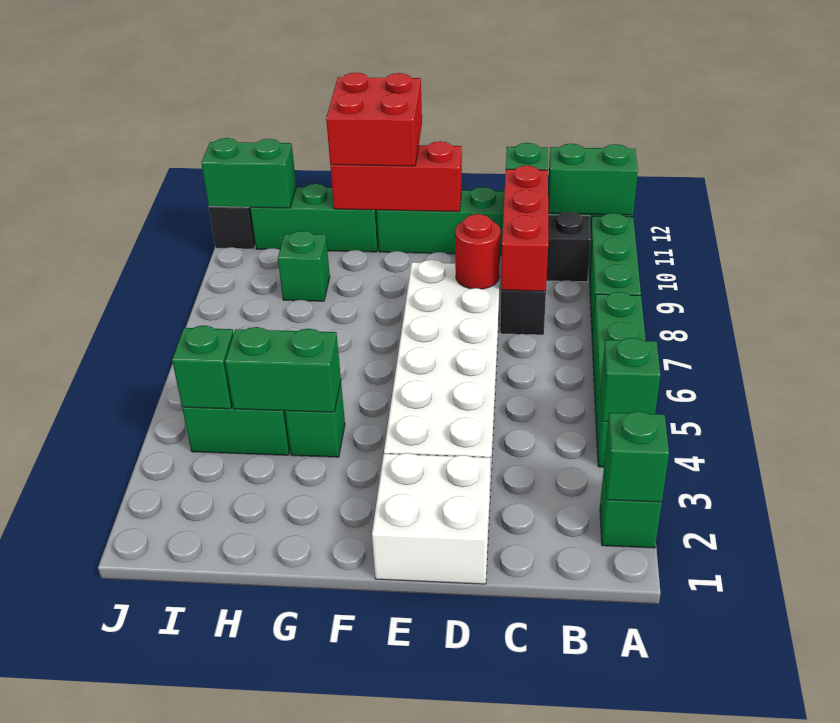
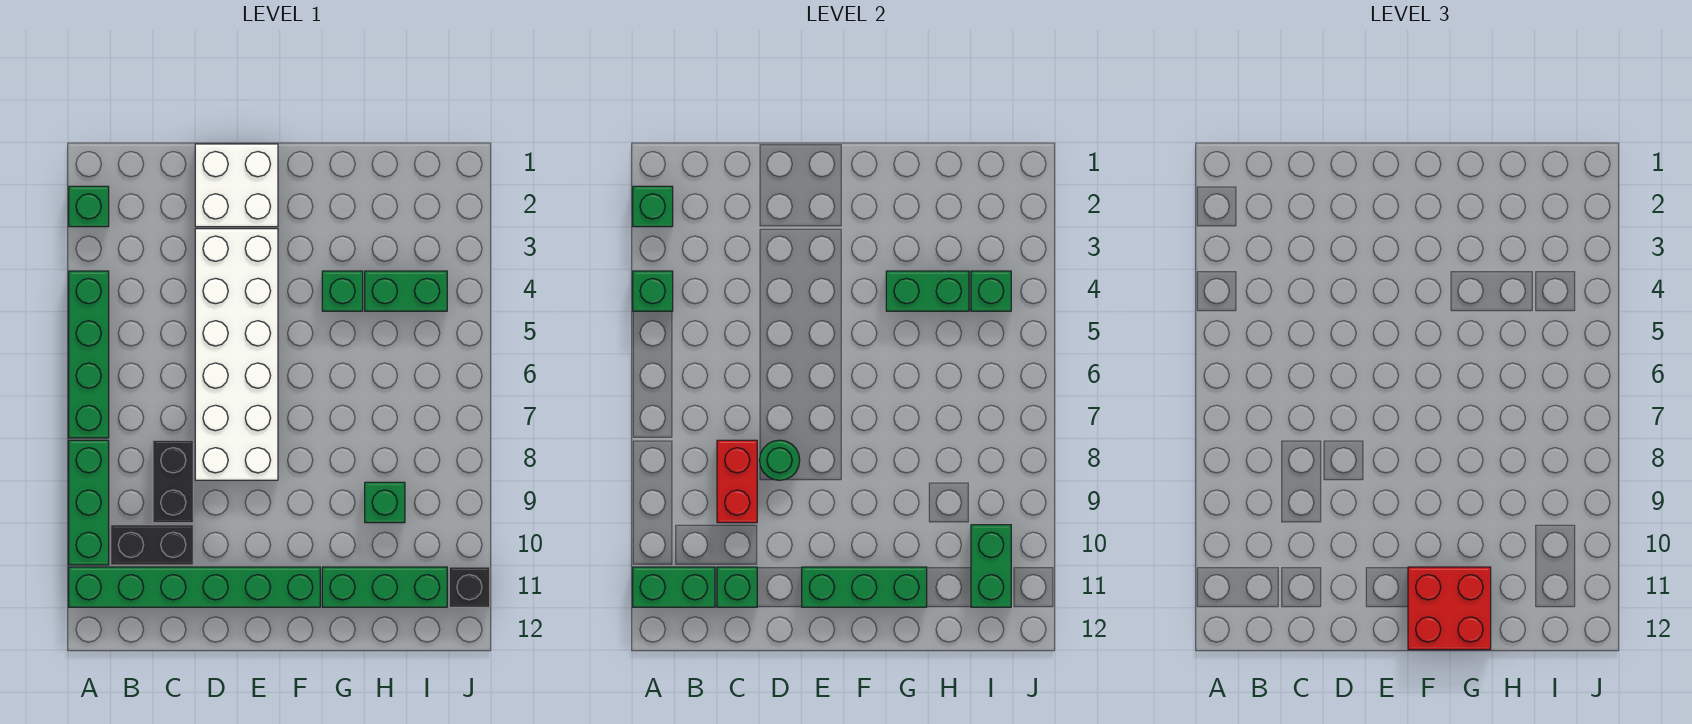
red brick C8:C10 level 2 -> red brick C8:C9 level 2
red round brick D8 level 2 -> green round brick D8 level 2
red brick E11:G11 level 2 -> green brick E11:G11 level 2
green brick I11:J11 level 2 -> green brick I10:I11 level 2

